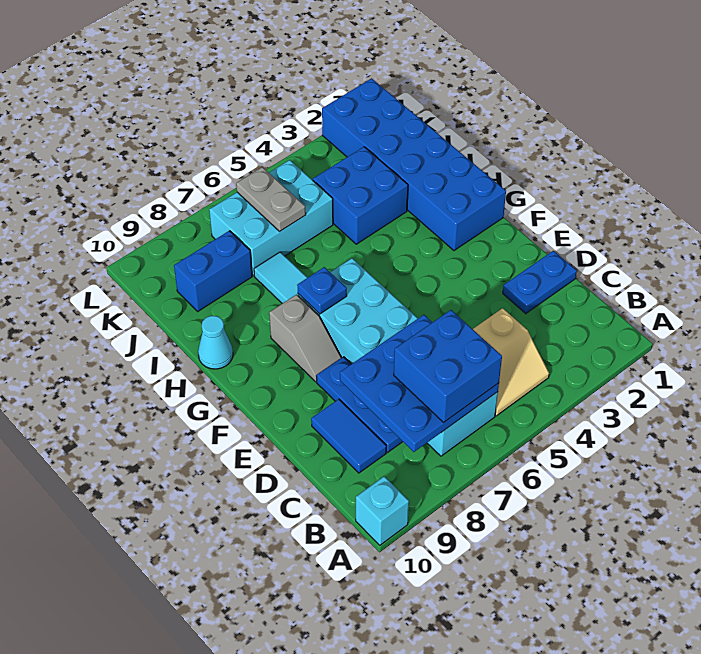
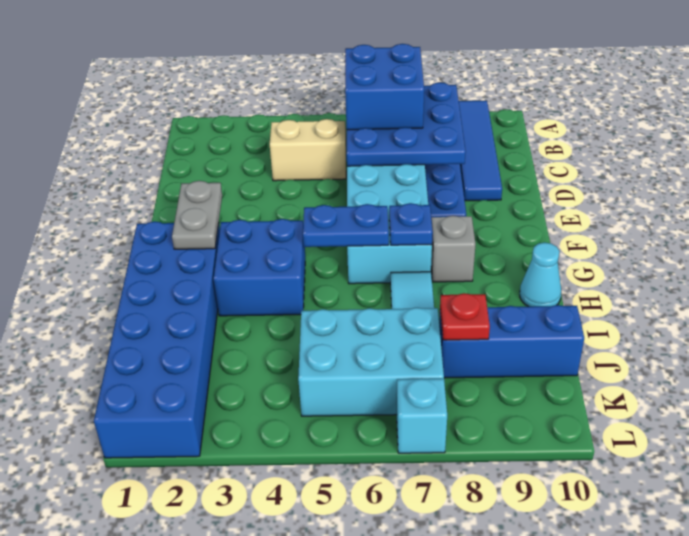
cyan brick A10 level 1 -> cyan brick L7 level 1
blue tile C9:D9 level 1 -> blue tile A9:D9 level 1
blue plate D1:D2 level 1 -> blue plate G5:G6 level 2
blue brick I3:J4 level 1 -> blue brick G3:H4 level 1
grey plate J6:K6 level 2 -> grey plate F2:G2 level 2
blue brick J8:J9 level 1 -> blue brick J8:J10 level 1
none -> red plate J8 level 2

